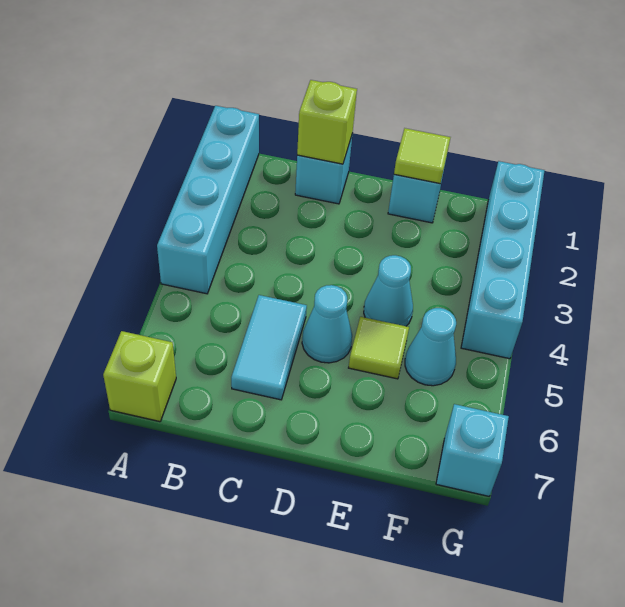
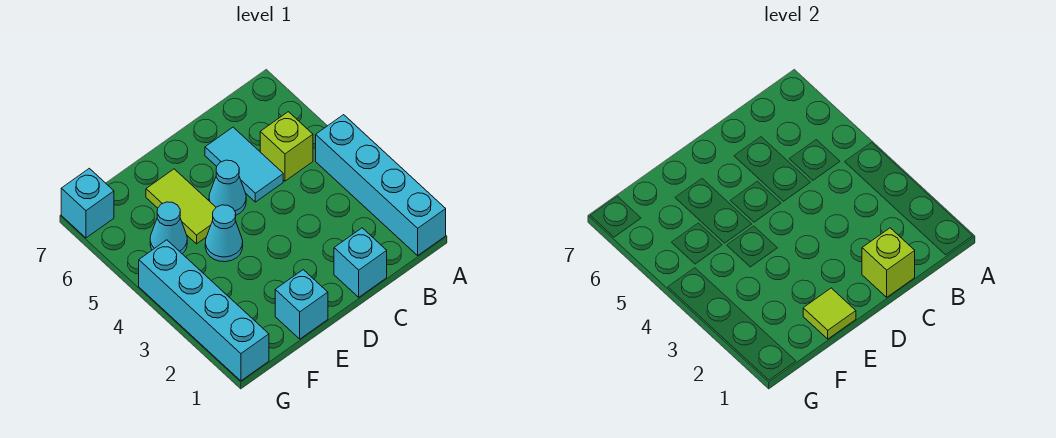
lime brick A7 level 1 -> lime brick B5 level 1
lime tile E5 level 1 -> lime tile E5:E6 level 1

